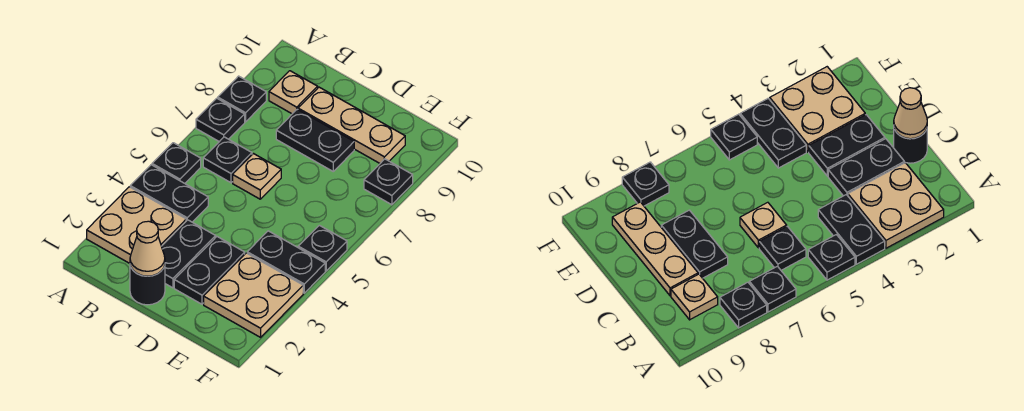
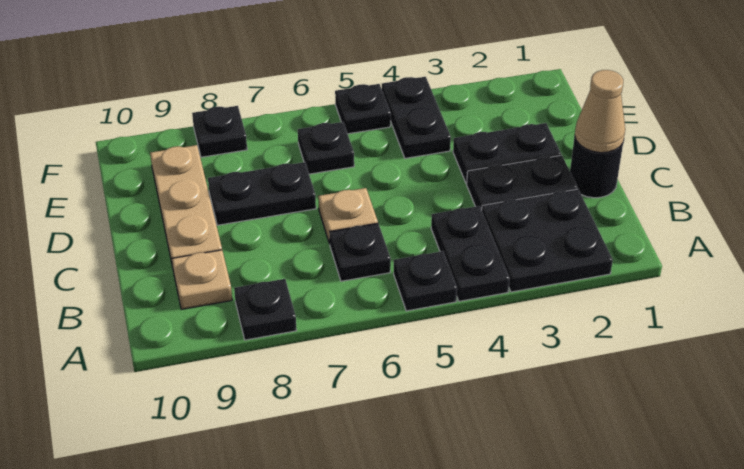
tan plate A2:B3 level 1 -> black plate A2:B3 level 1
black plate A7 level 1 -> black plate E6 level 1
black plate C8:D8 level 1 -> black plate D7:D8 level 1
tan plate E2:F3 level 1 -> none

